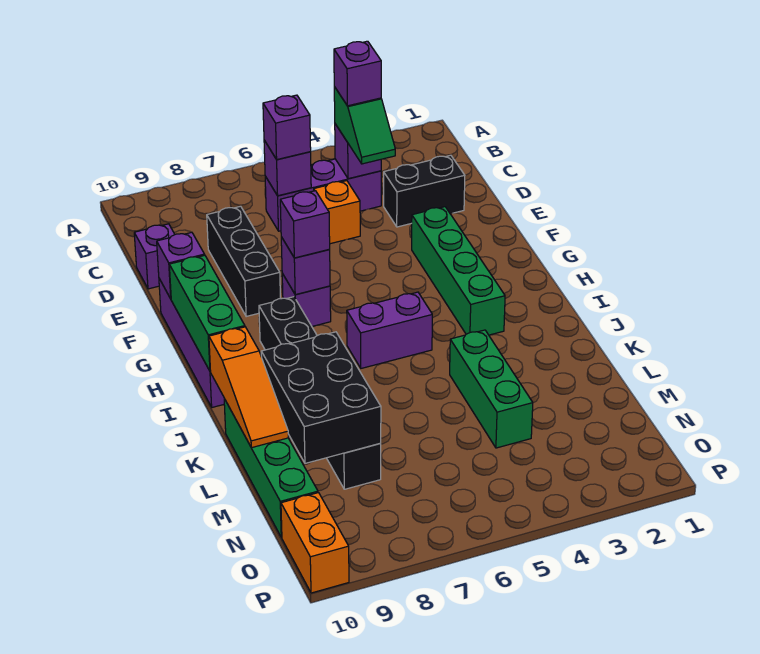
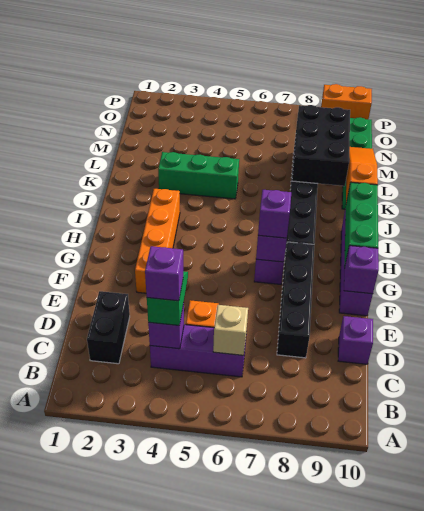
purple brick C6 level 2 -> tan brick C6 level 2
purple brick C6 level 3 -> none
black brick D2:D3 level 1 -> black brick C2:D2 level 1
black brick D8:F8 level 1 -> black brick D8:G8 level 1
green brick F3:I3 level 1 -> orange brick F3:I3 level 1
purple brick I5:I6 level 1 -> none
green brick K4:M4 level 1 -> green brick K3:K5 level 1
orange brick O10:P10 level 1 -> orange brick P9:P10 level 1

